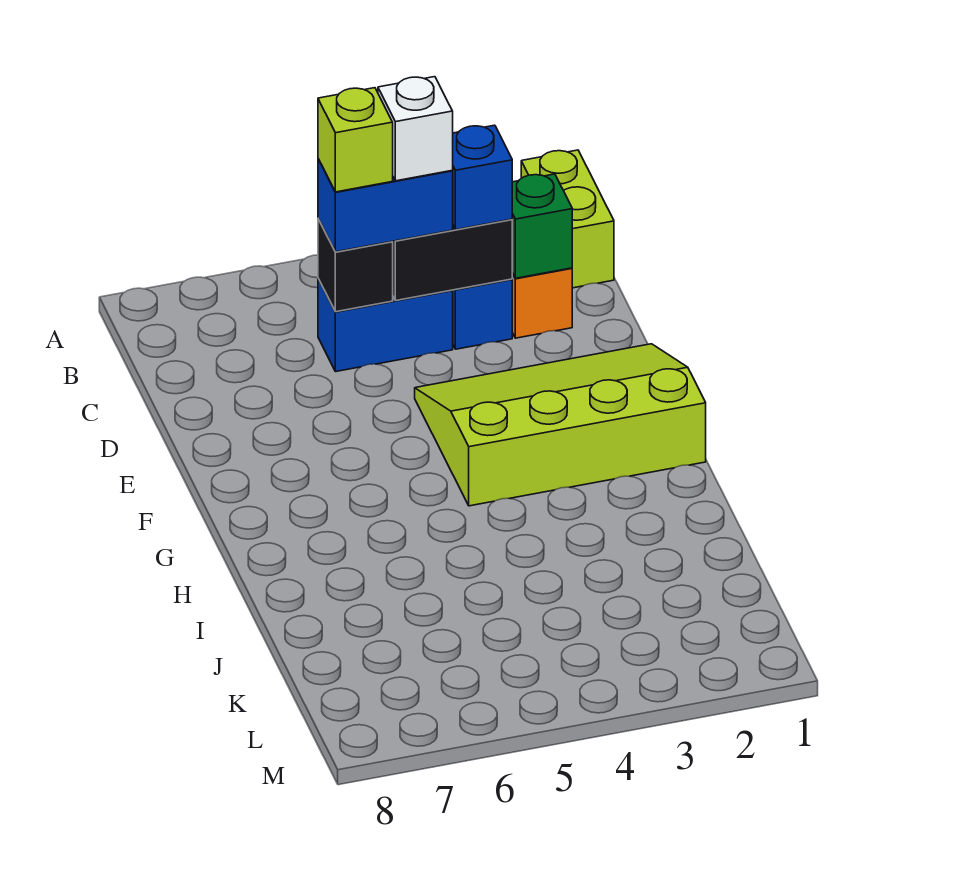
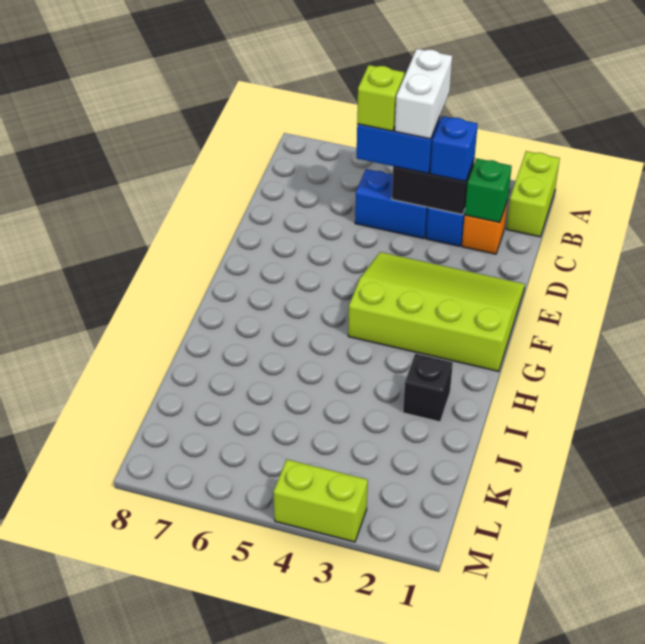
white brick C4 level 4 -> white brick B4:C4 level 4
black brick C5 level 2 -> black brick I2 level 1
none -> lime brick M3:M4 level 1

